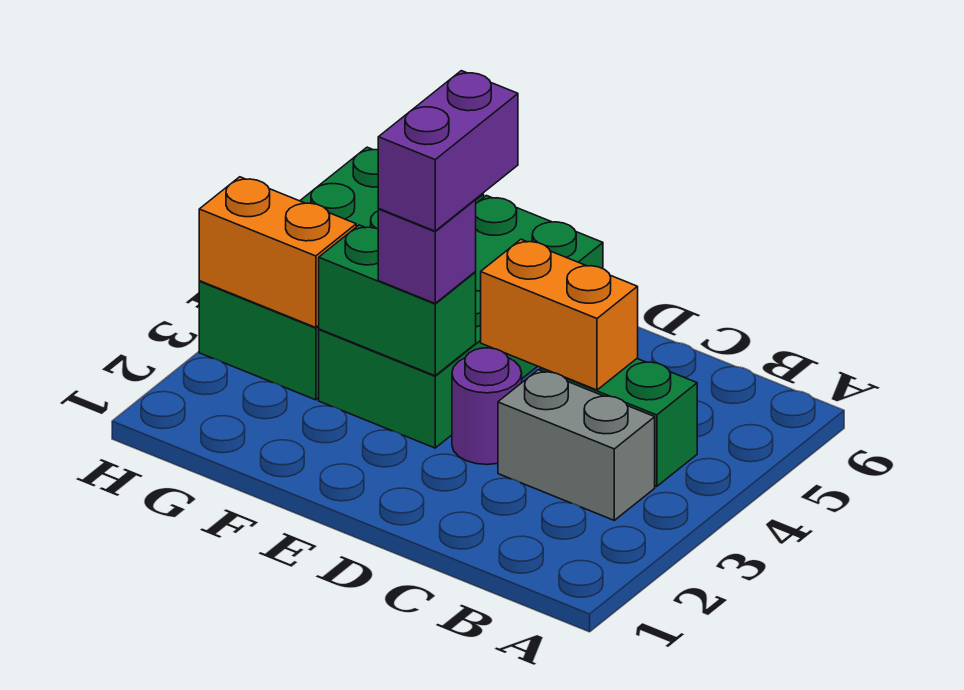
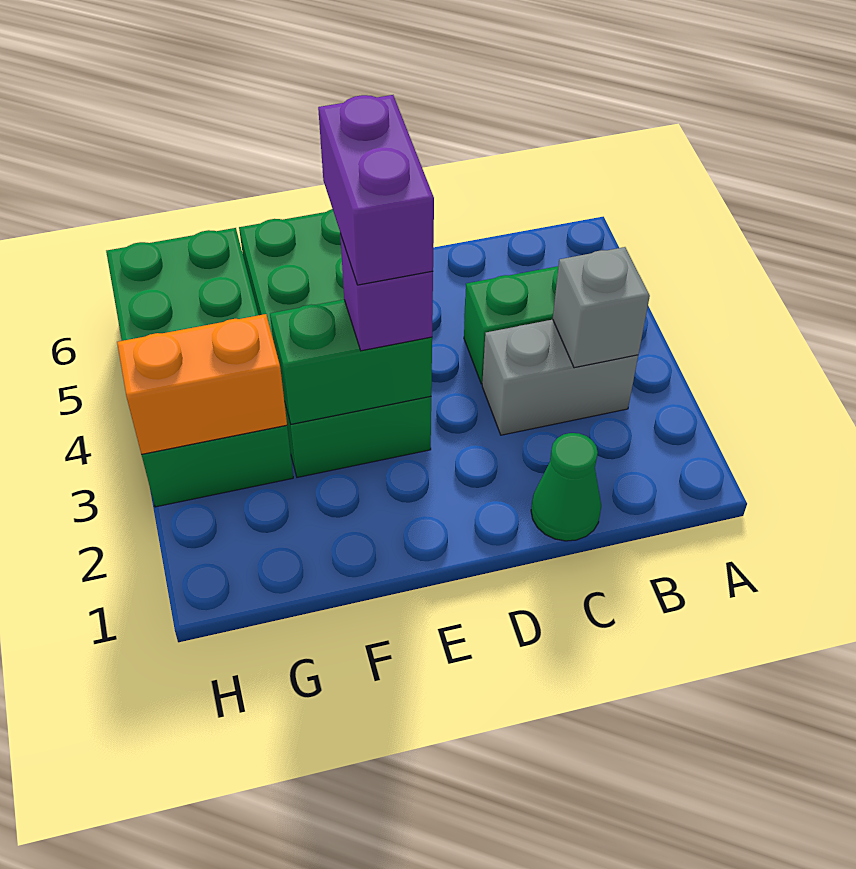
none -> grey brick B3 level 2
none -> green cone C1 level 1
orange brick C4:D4 level 2 -> none
purple round brick D3 level 1 -> none

